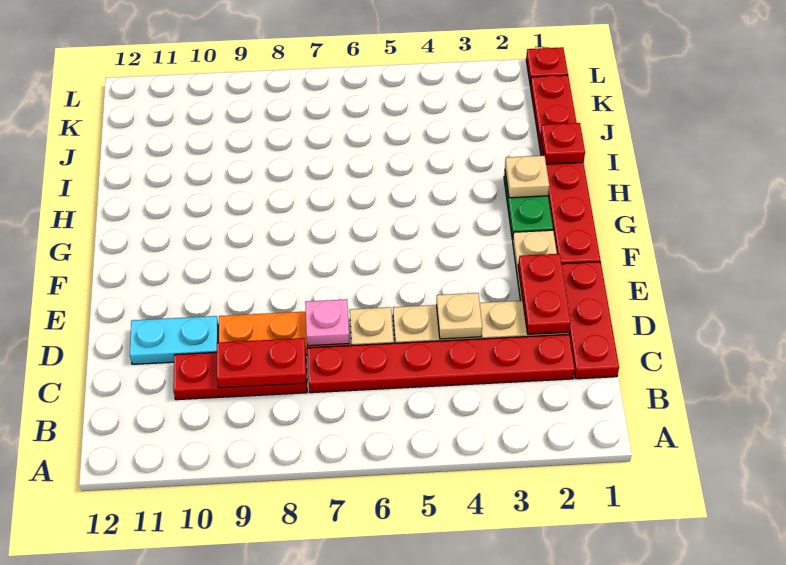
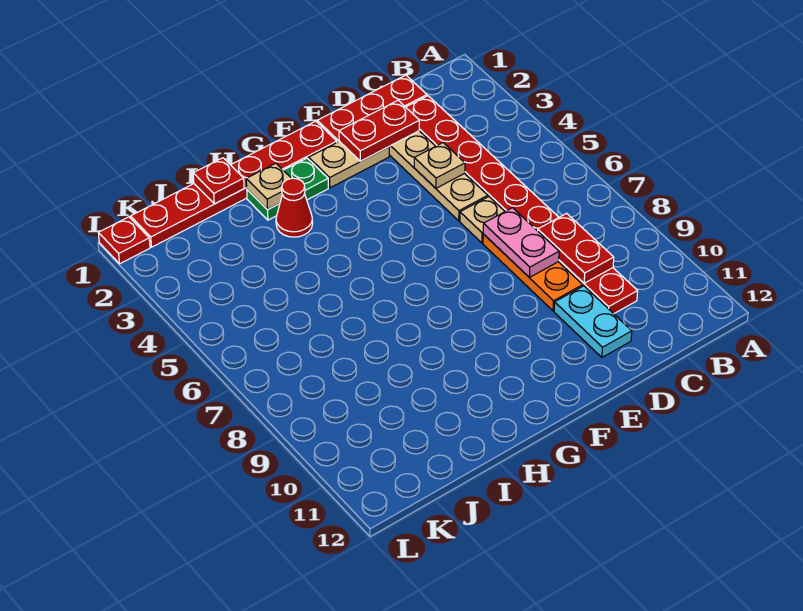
pink plate D7 level 2 -> pink plate D7:D8 level 2
none -> red cone H3 level 1

